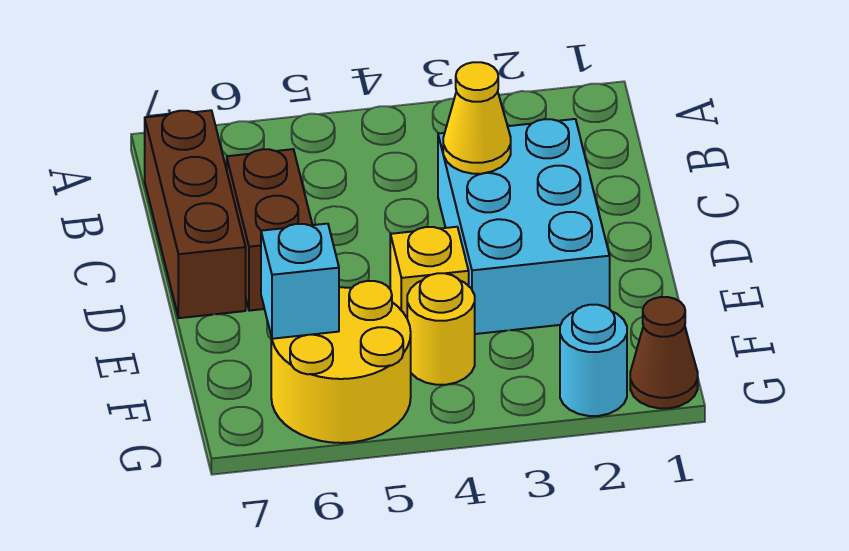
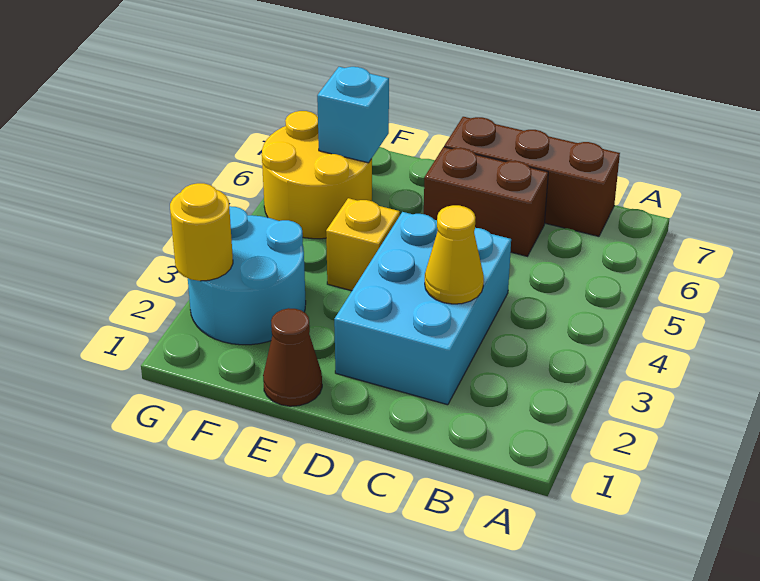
cyan brick C2:E3 level 1 -> cyan brick C2:D4 level 1
yellow round brick F4 level 1 -> yellow round brick G2 level 2
brown cone G1 level 1 -> brown cone E1 level 1
cyan round brick G2 level 1 -> cyan round brick F2:G3 level 1

